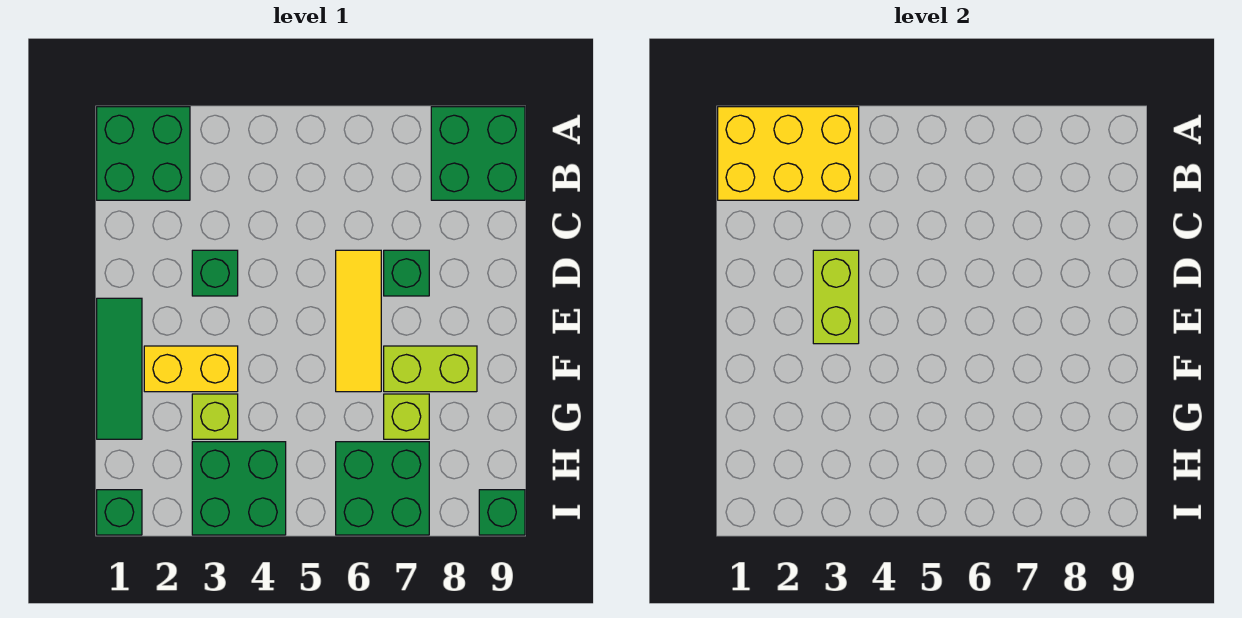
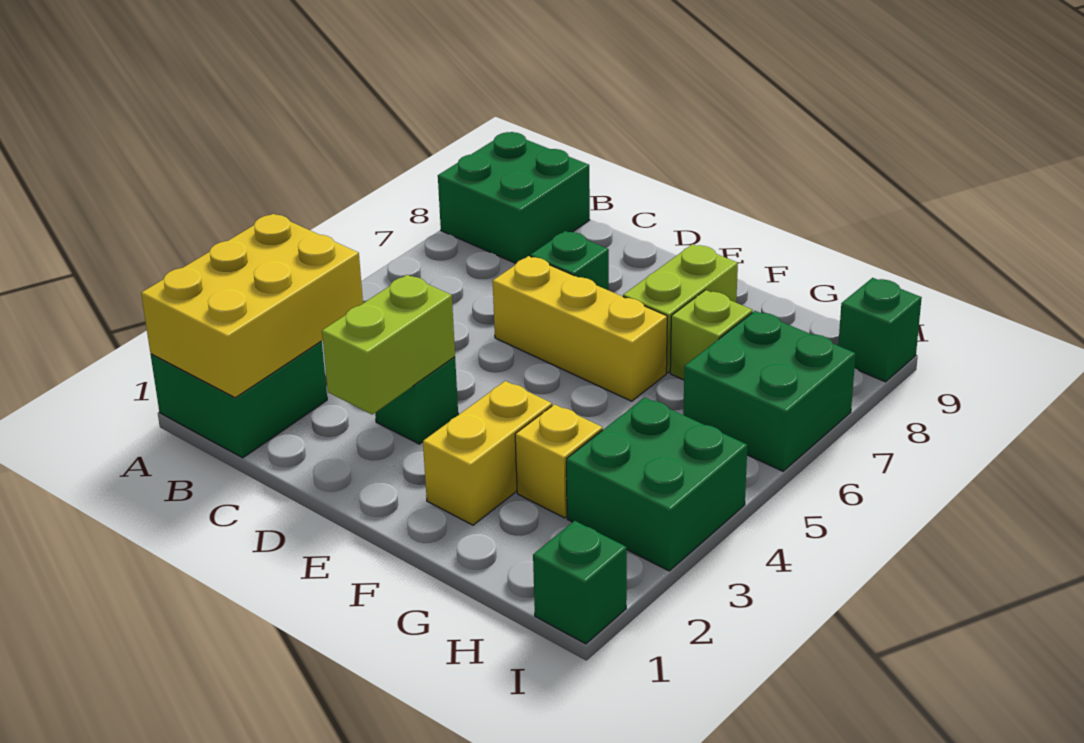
lime brick D3:E3 level 2 -> lime brick D2:D3 level 2
yellow tile D6:F6 level 1 -> yellow brick D6:F6 level 1
green tile E1:G1 level 1 -> none
lime brick G3 level 1 -> yellow brick G3 level 1

